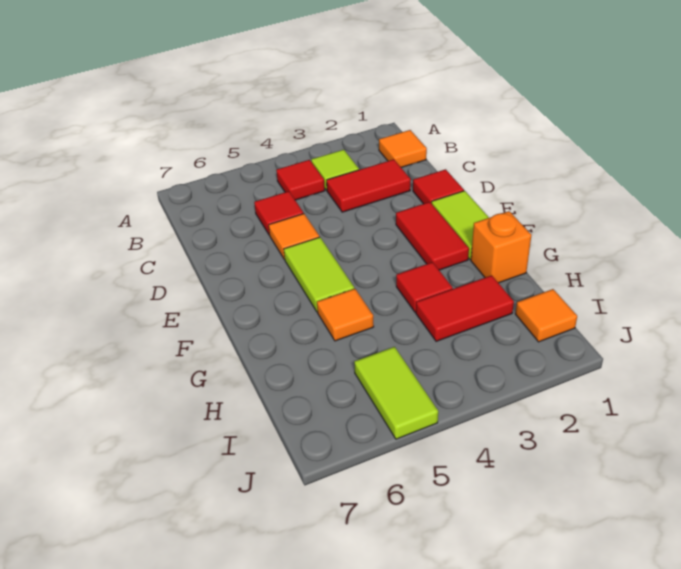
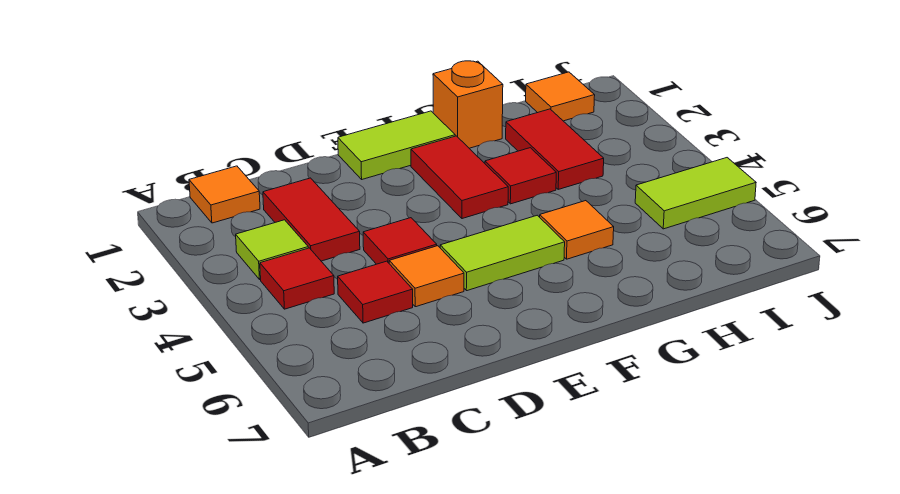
red tile D1 level 1 -> red tile D4 level 1
red tile E2:F2 level 1 -> red tile F2:F3 level 1

